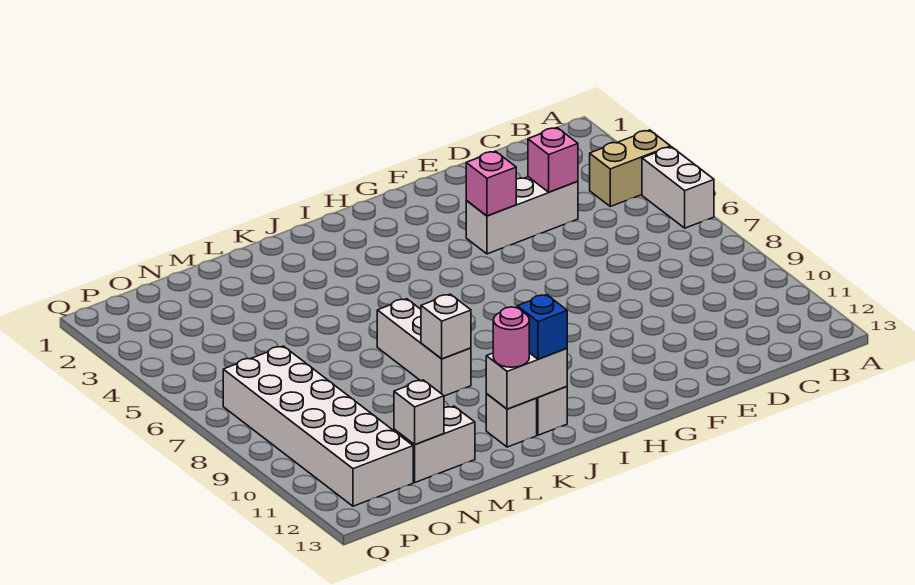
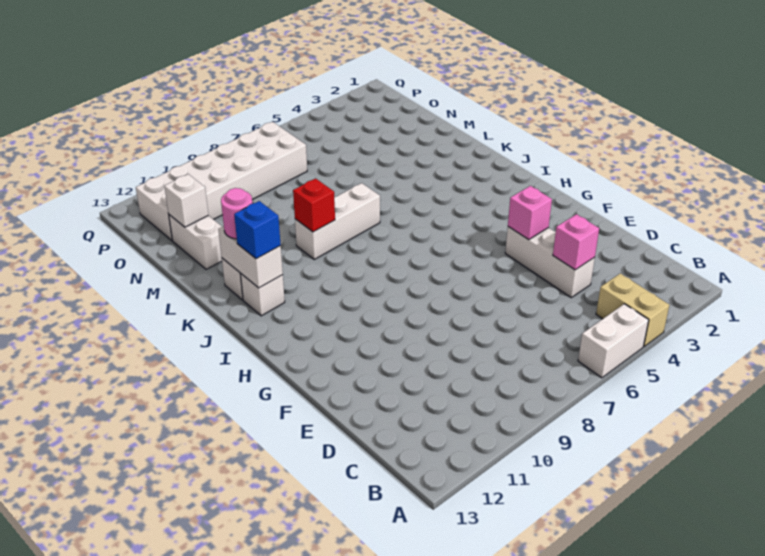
white brick K9 level 2 -> red brick K9 level 2

